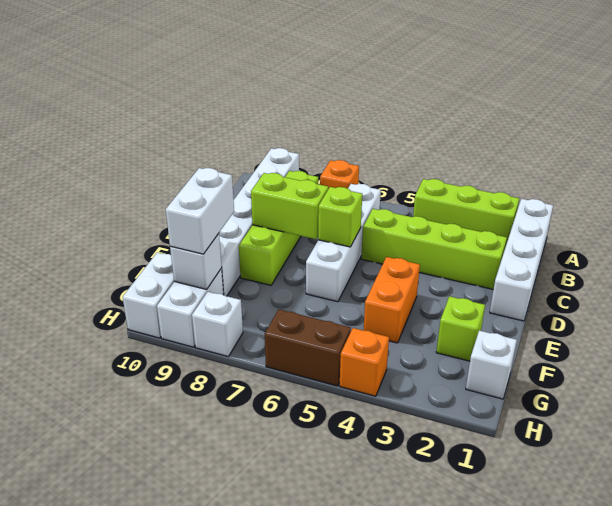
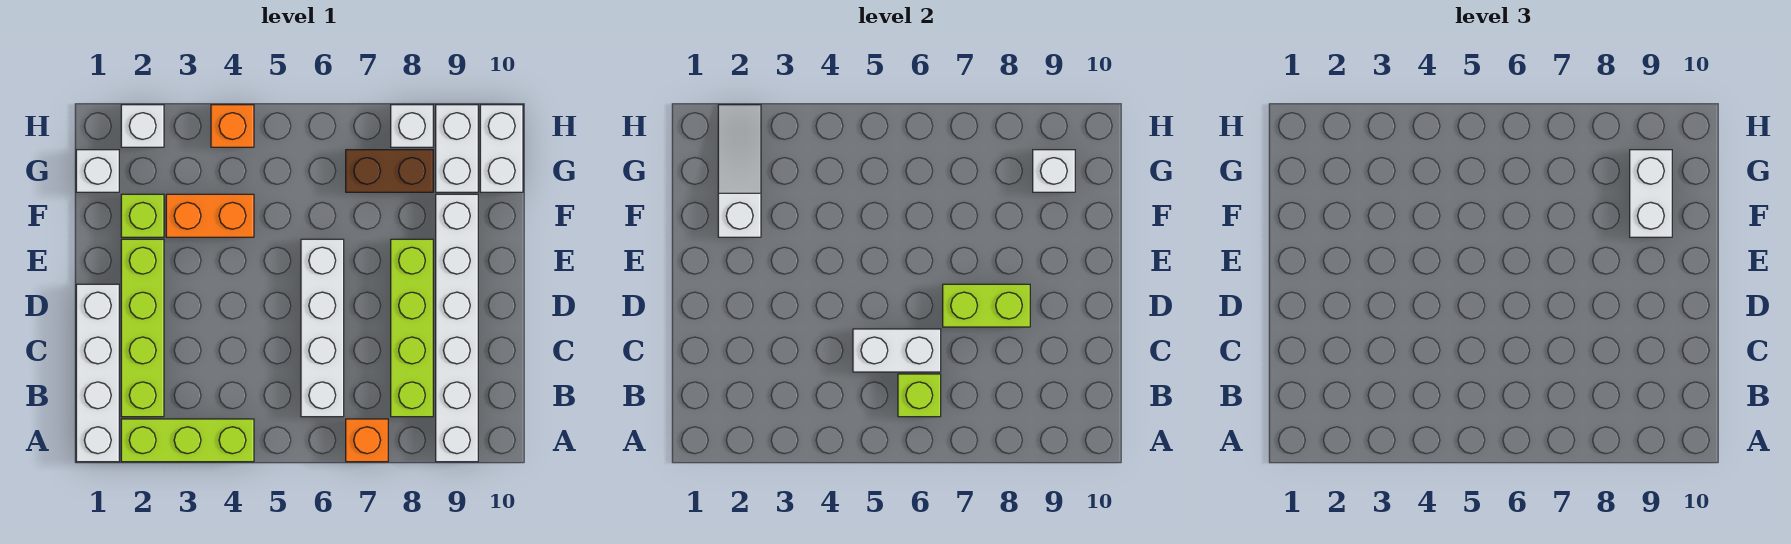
lime brick C2:C5 level 1 -> lime brick B2:E2 level 1
none -> white brick C5:C6 level 2
lime brick D6 level 2 -> lime brick B6 level 2
orange brick E4:F4 level 1 -> orange brick F3:F4 level 1
none -> white slope F2:H2 level 2 top F
none -> white brick H2 level 1
brown brick H5:H6 level 1 -> brown brick G7:G8 level 1

